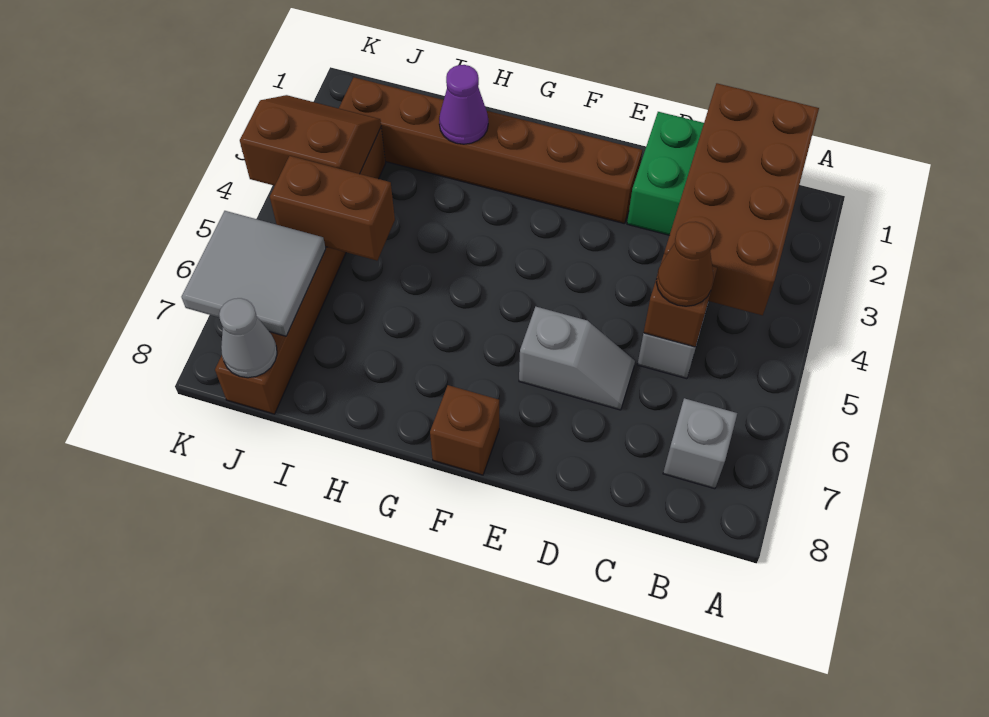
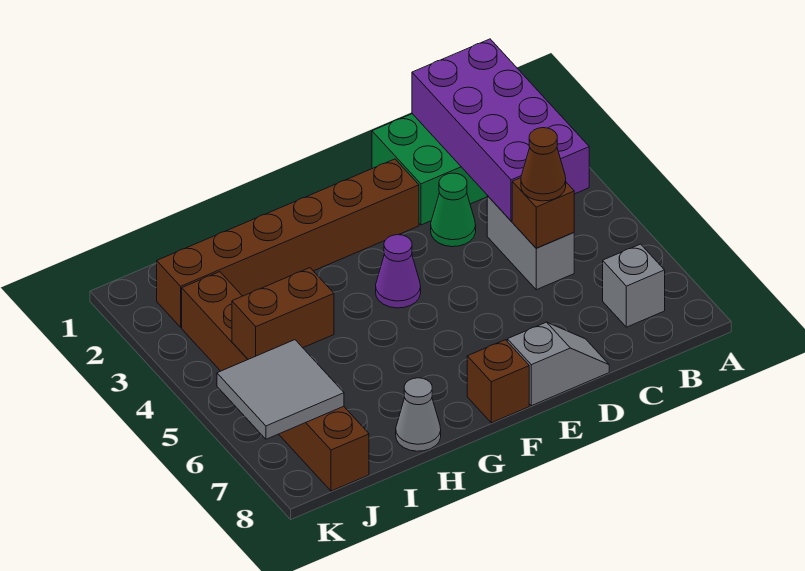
brown brick B1:C4 level 2 -> purple brick B1:C4 level 2
none -> green cone D3 level 1
grey slope D6:E6 level 1 top E -> grey slope D8:E8 level 1 top E
purple cone H2 level 2 -> purple cone F4 level 1
brown slope J3:K4 level 2 top 4 -> none
grey cone J8 level 2 -> grey cone H8 level 1

